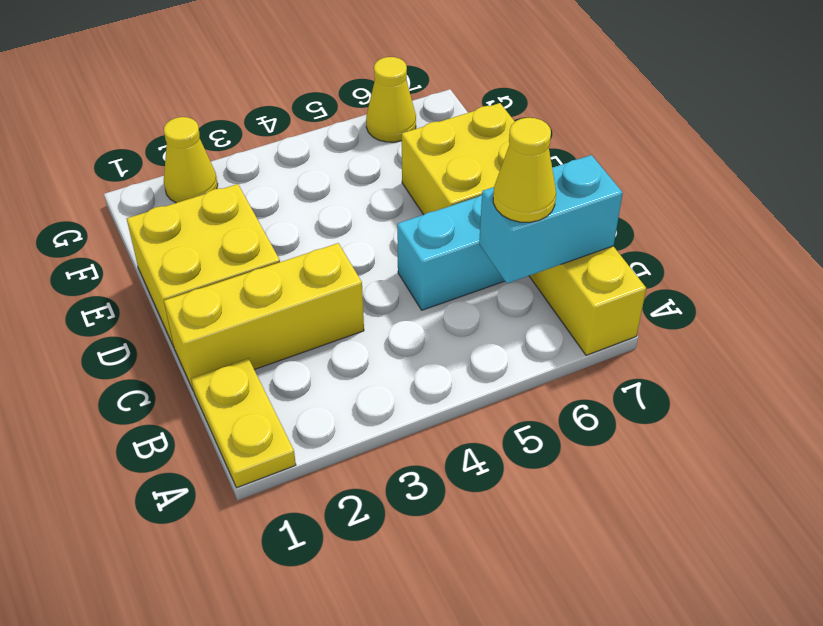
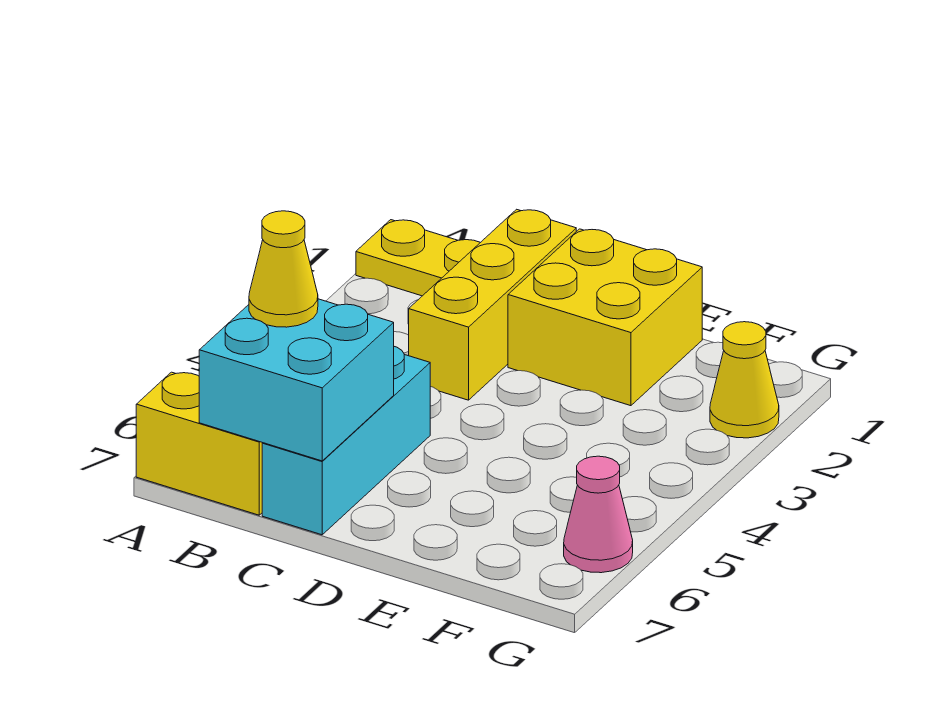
cyan brick B6:B7 level 2 -> cyan brick B6:C7 level 2
yellow brick D6:E7 level 1 -> none
yellow cone G6 level 1 -> pink cone G6 level 1

